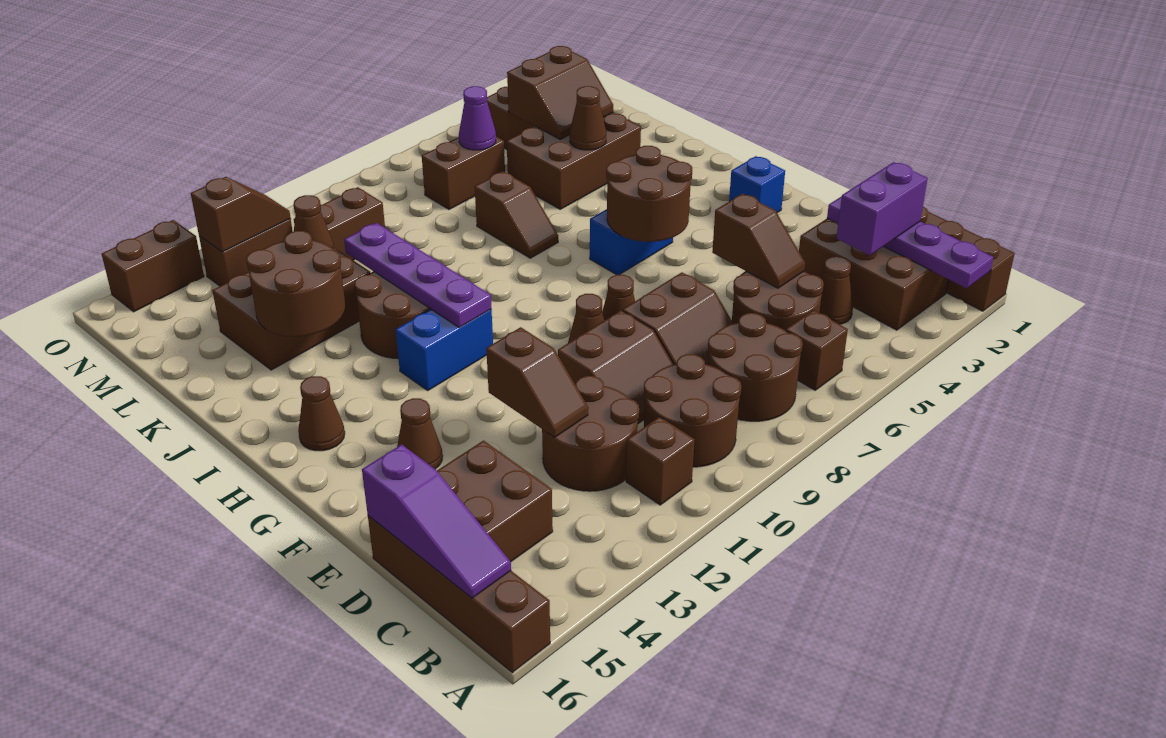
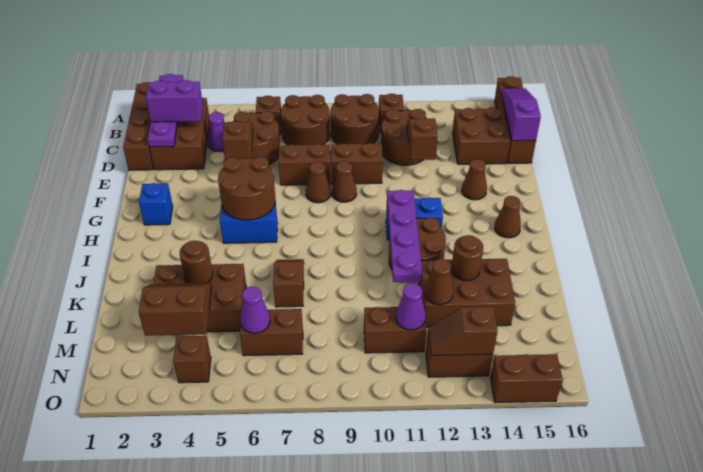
brown cone C4 level 1 -> purple cone C4 level 1
brown round brick J13:K14 level 2 -> brown round brick K13 level 2
brown cone K4 level 2 -> brown round brick K4 level 2
none -> purple cone M11 level 2

